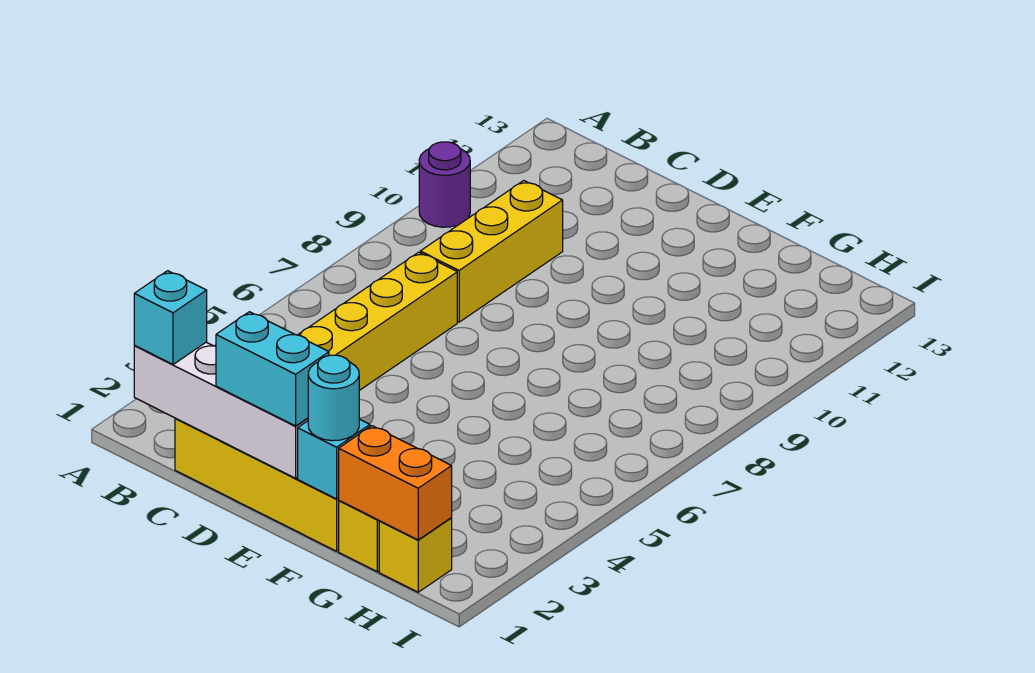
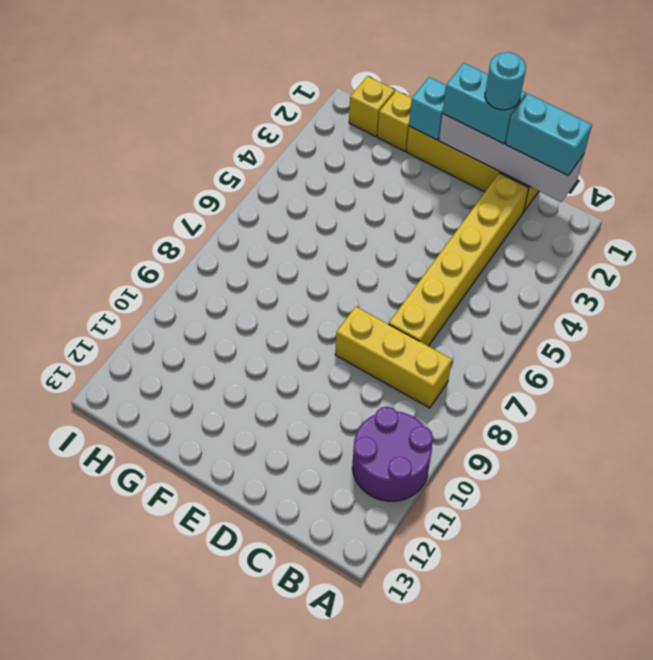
purple round brick A10 level 1 -> purple round brick A10:B11 level 1
cyan brick B1 level 3 -> cyan brick B1:C1 level 3
yellow brick C8:C10 level 1 -> yellow brick B8:D8 level 1
cyan round brick F1 level 3 -> cyan round brick D1 level 4
orange brick G1:H1 level 2 -> none

